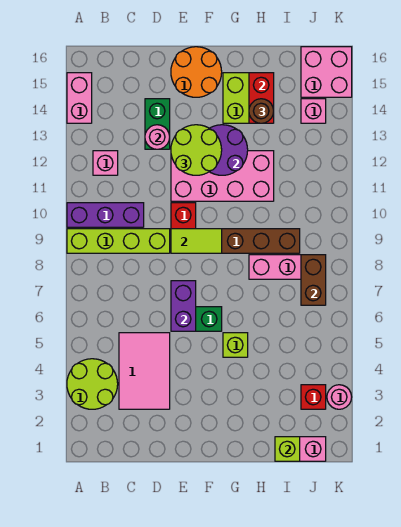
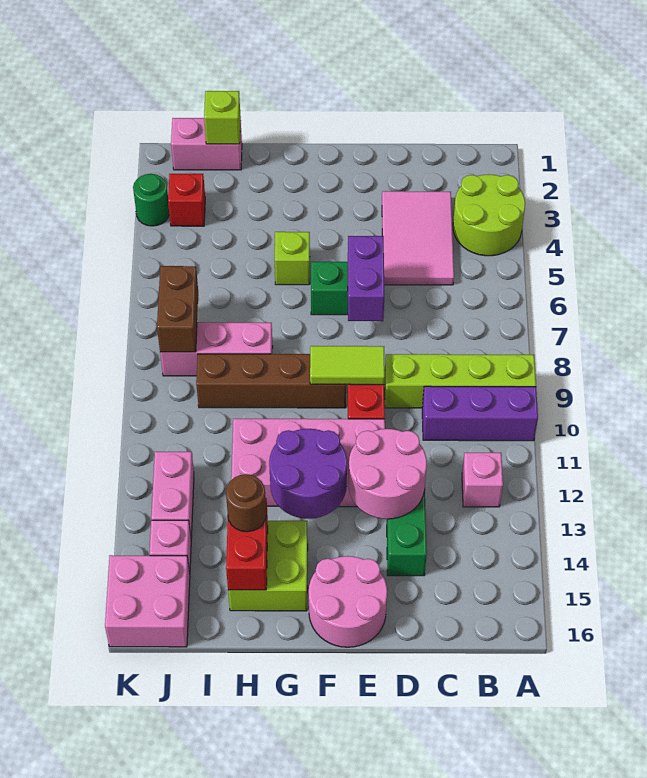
pink brick A14:A15 level 1 -> pink brick J12:J13 level 1
pink round brick D13 level 2 -> pink round brick D12:E13 level 2
lime round brick E12:F13 level 3 -> none
orange round brick E15:F16 level 1 -> pink round brick E15:F16 level 1
pink round brick K3 level 1 -> green round brick K3 level 1

